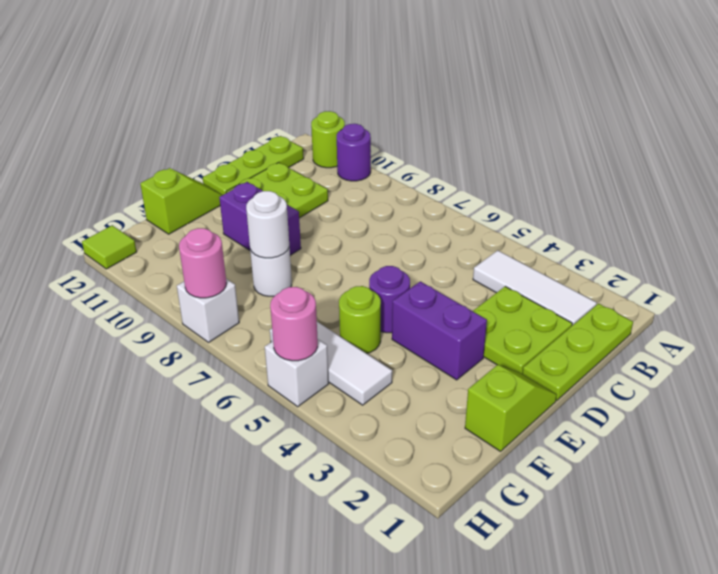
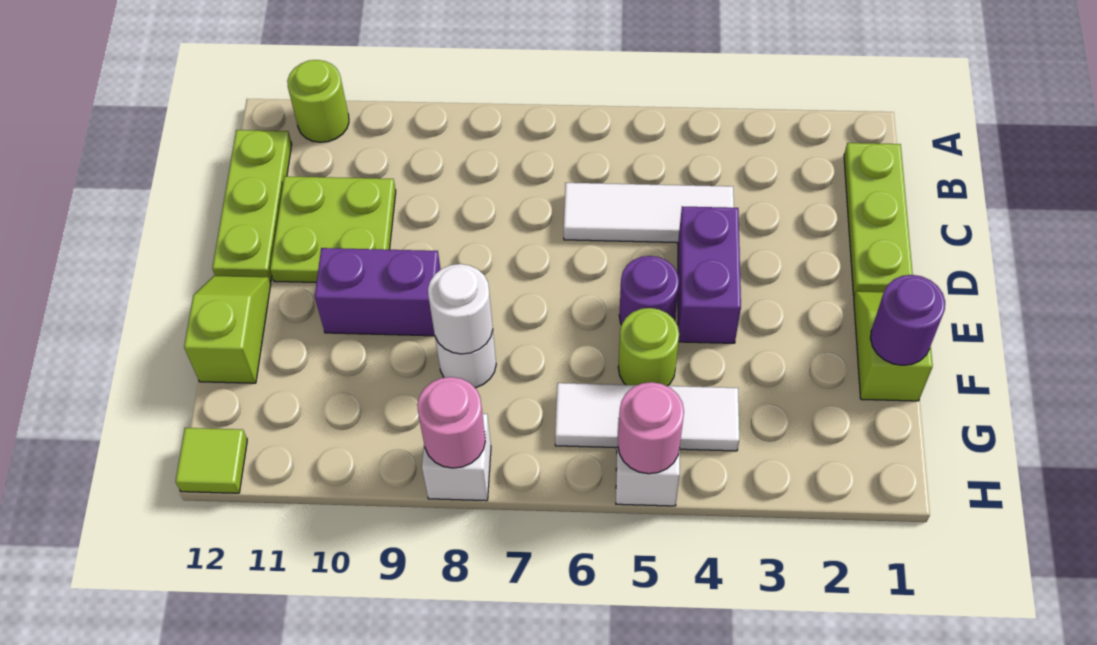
purple round brick A10 level 1 -> purple round brick F1 level 2
white tile B2:B4 level 1 -> white tile C4:C6 level 1
lime plate C2:D3 level 1 -> none
purple brick E3:E4 level 1 -> purple brick D4:E4 level 1

